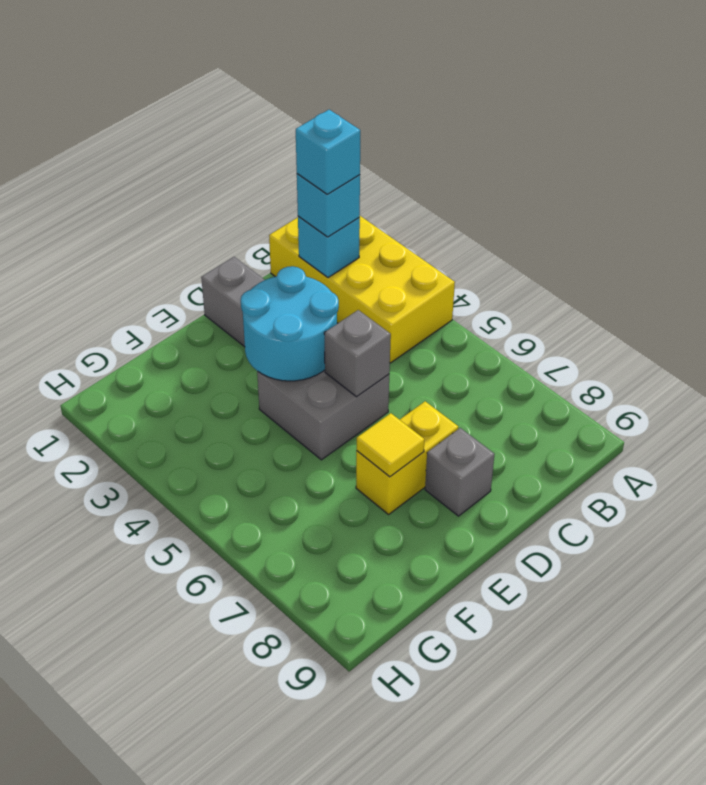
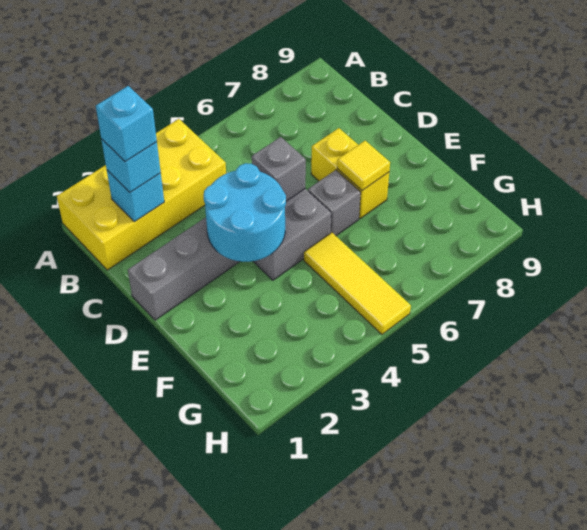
grey brick D8 level 1 -> grey brick E6 level 1
none -> yellow tile F5:H5 level 1

